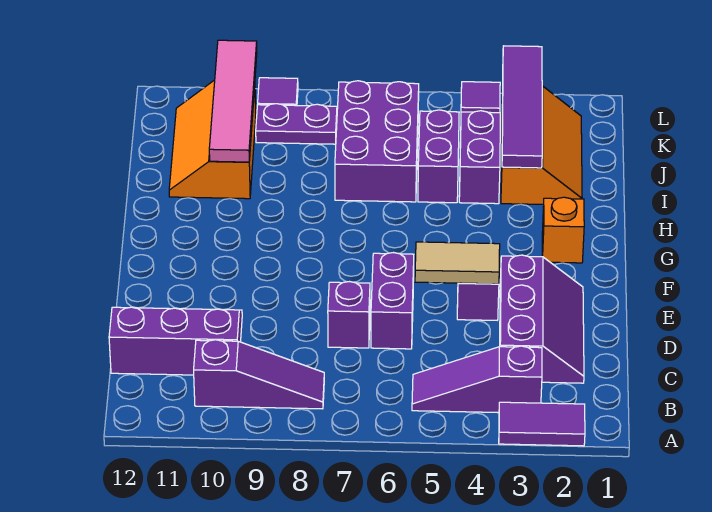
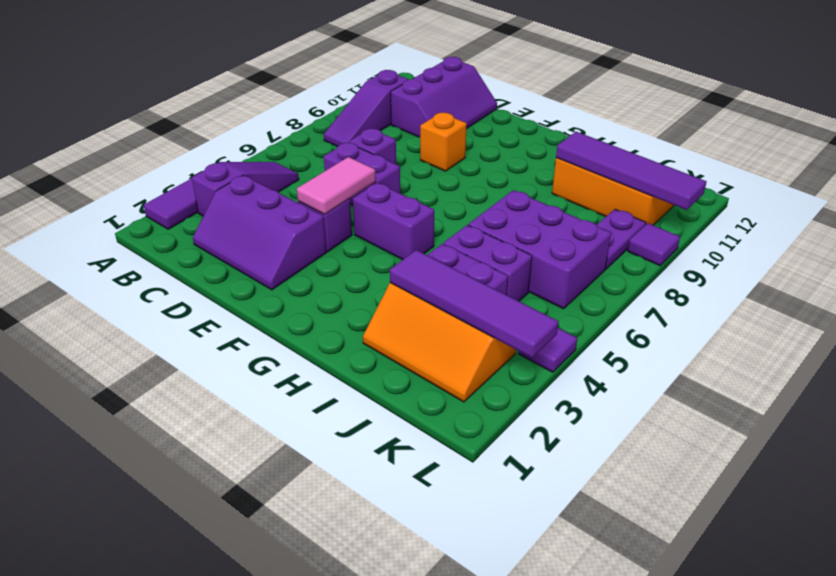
tan tile E4:E5 level 2 -> pink tile E4:E5 level 2
none -> purple brick F5:G5 level 1
orange brick G2 level 1 -> orange brick E9 level 1
pink tile I10:L10 level 2 -> purple tile I10:L10 level 2

